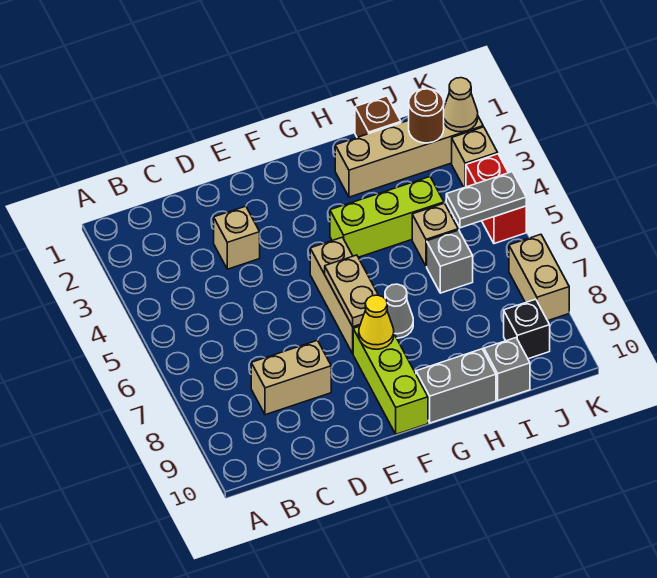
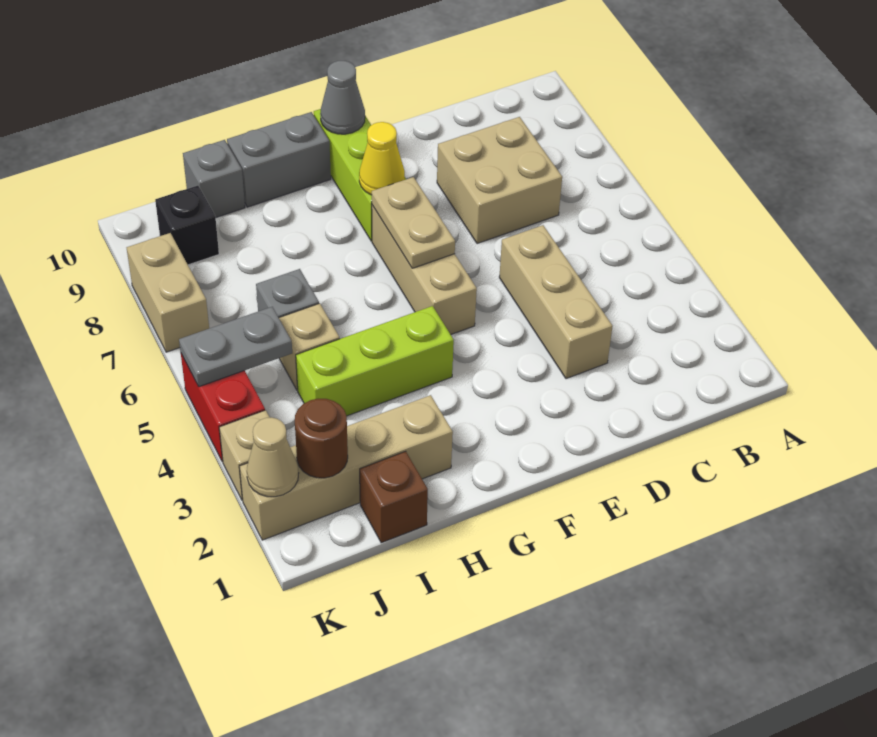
tan brick C8:D8 level 1 -> tan brick C7:D8 level 1
tan brick D3 level 1 -> tan brick D3:D5 level 1
grey cone G7 level 1 -> grey cone F10 level 2

